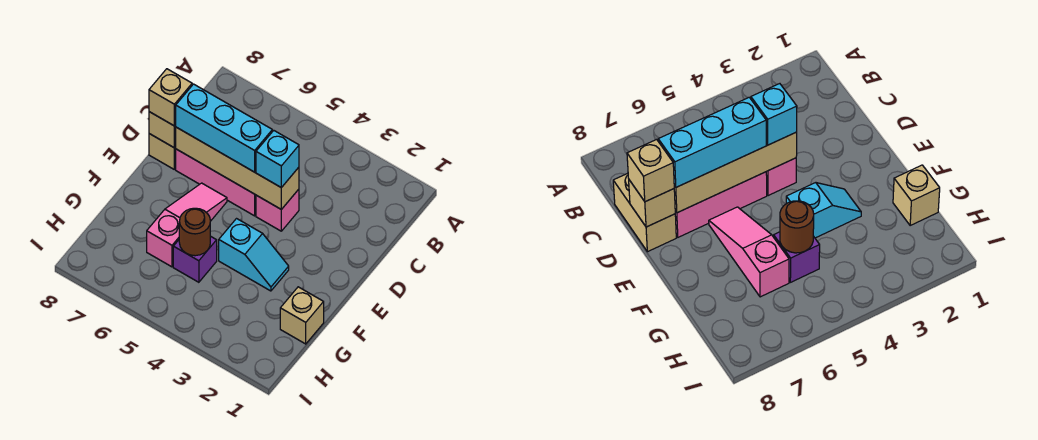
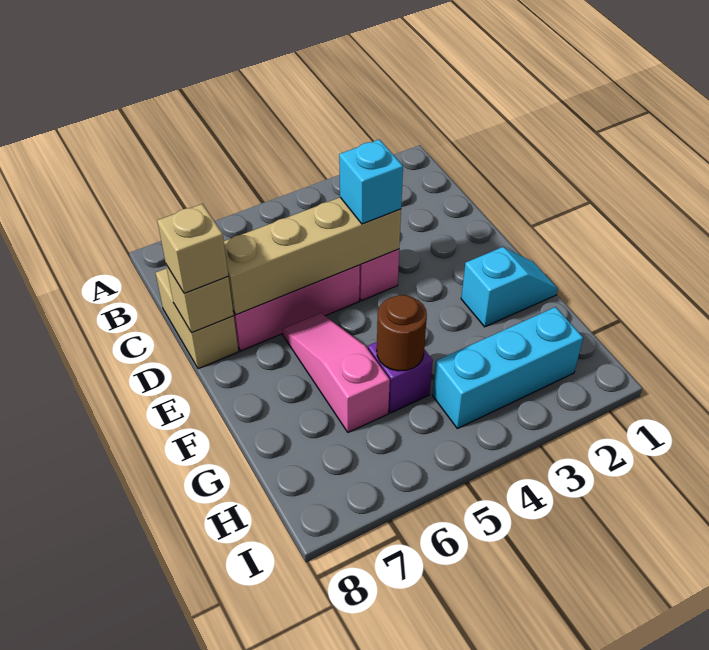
cyan brick D5:D7 level 3 -> cyan brick H2:H4 level 1
cyan slope F3:F4 level 1 top 4 -> cyan slope F1:F2 level 1 top 2
tan brick G1 level 1 -> none

